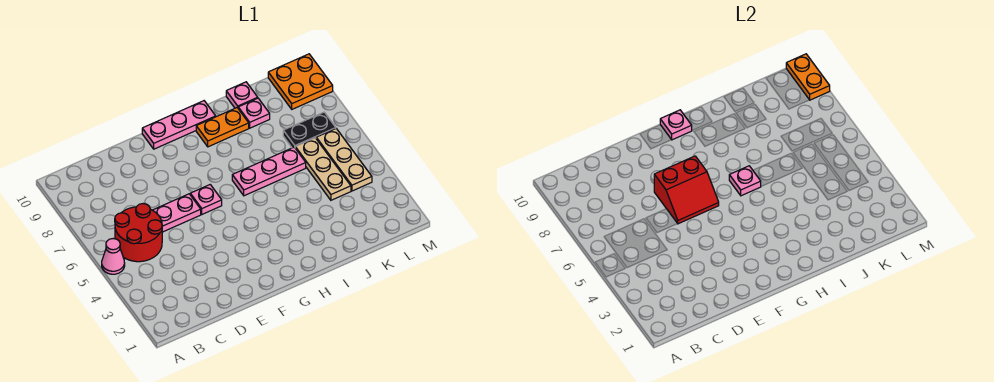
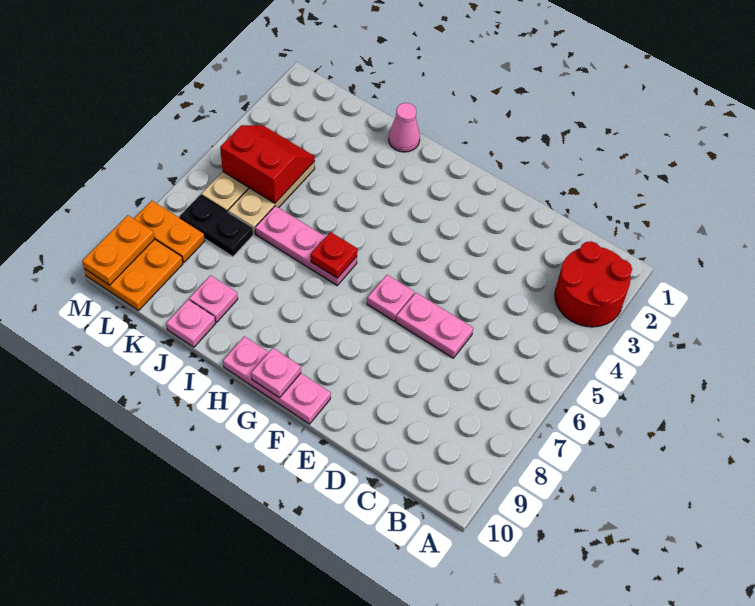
pink cone A5 level 1 -> pink cone I1 level 1
red round brick B5:C6 level 1 -> red round brick A2:B3 level 1
red slope E6:F7 level 2 top 7 -> red slope K4:L5 level 2 top 5
pink plate H6 level 2 -> red plate H6 level 2
orange plate H9:I9 level 1 -> orange plate L8:M8 level 1

